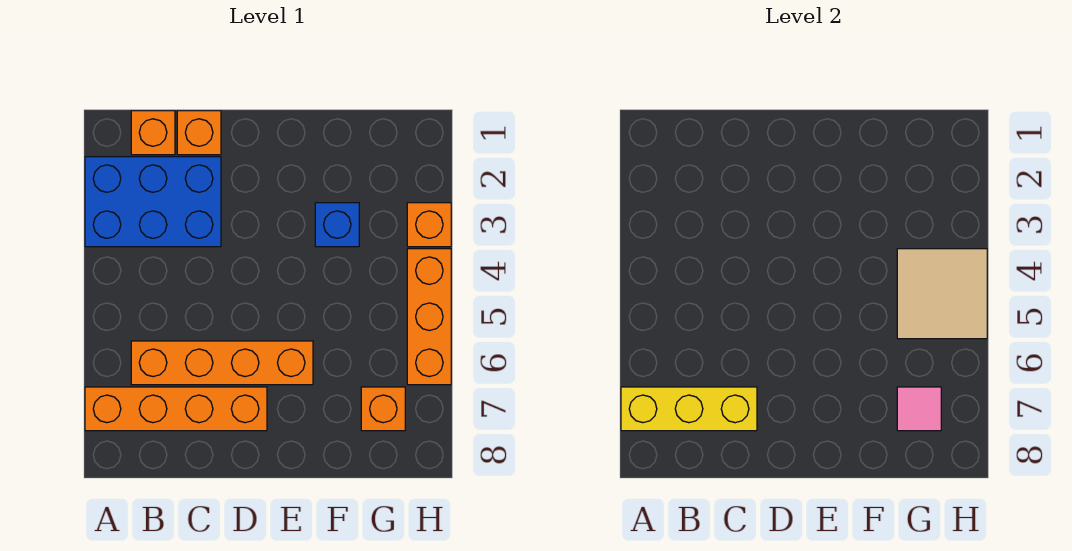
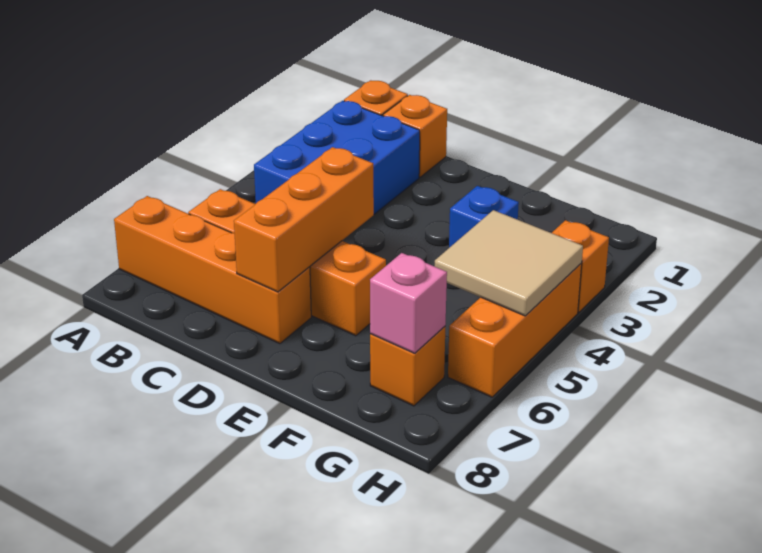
blue brick A2:C3 level 1 -> blue brick B2:C4 level 1
yellow brick A7:C7 level 2 -> none
none -> orange brick D5:D7 level 2
pink tile G7 level 2 -> pink brick G7 level 2

